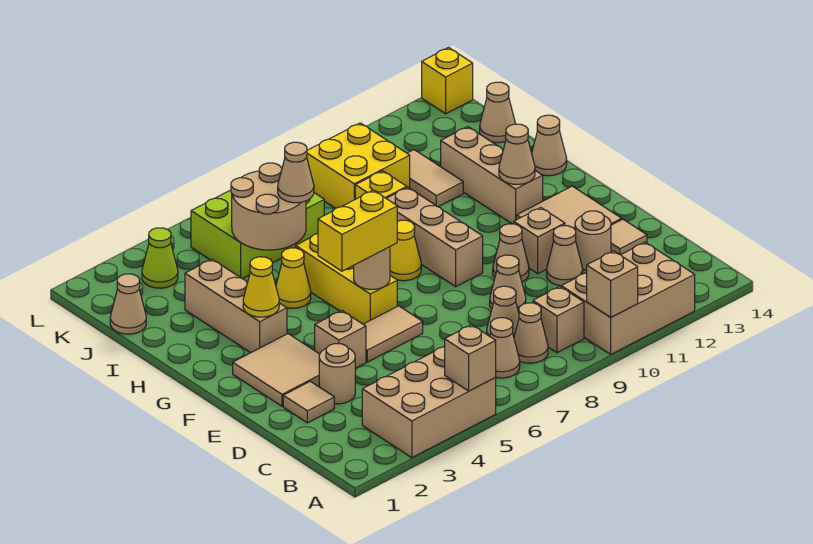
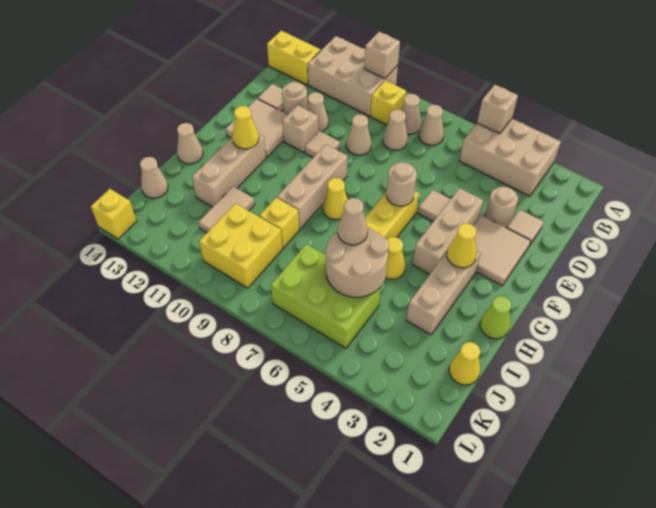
tan brick B9 level 1 -> yellow brick B9 level 1
tan brick E4 level 1 -> tan brick E4:G4 level 1
tan tile E5:E6 level 1 -> tan tile E5 level 1
tan cone E10 level 1 -> tan tile E10 level 1
yellow brick F5:F6 level 3 -> yellow brick B13:B14 level 1
tan cone G12 level 2 -> yellow cone G12 level 2
tan cone J1 level 1 -> yellow cone J1 level 1
lime cone K3 level 1 -> lime cone H1 level 1

